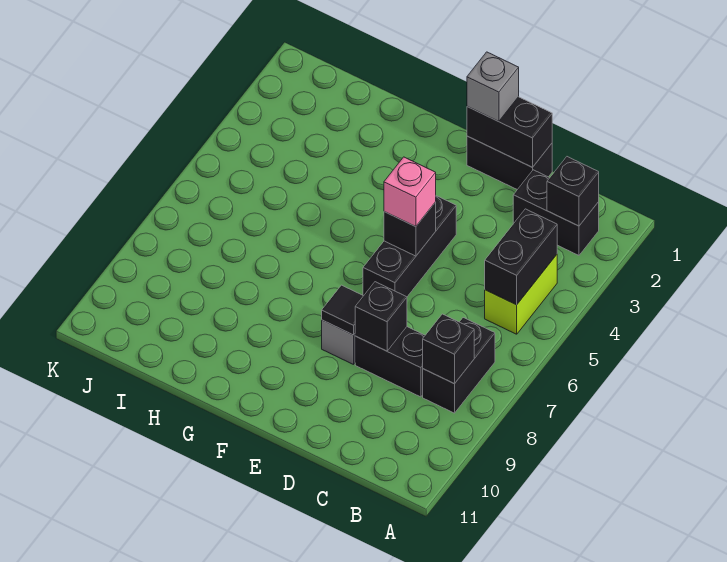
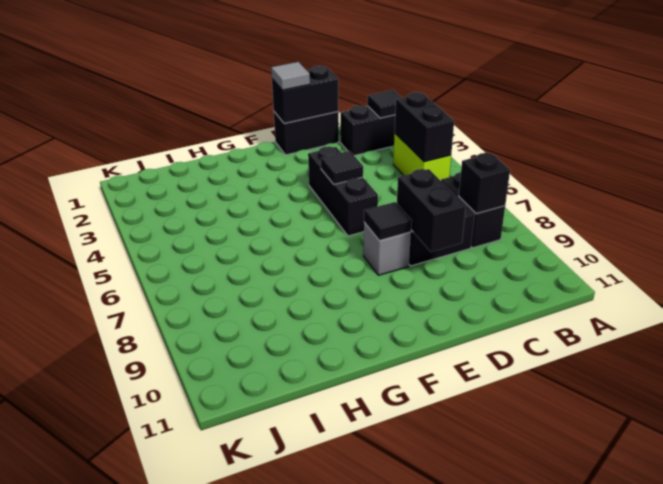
black brick B2 level 2 -> black tile B2 level 2
black brick D8 level 2 -> black brick D8:D9 level 2
grey brick E1 level 3 -> grey tile E1 level 3
black brick E5 level 2 -> black tile E5 level 2
pink brick E5 level 3 -> none

